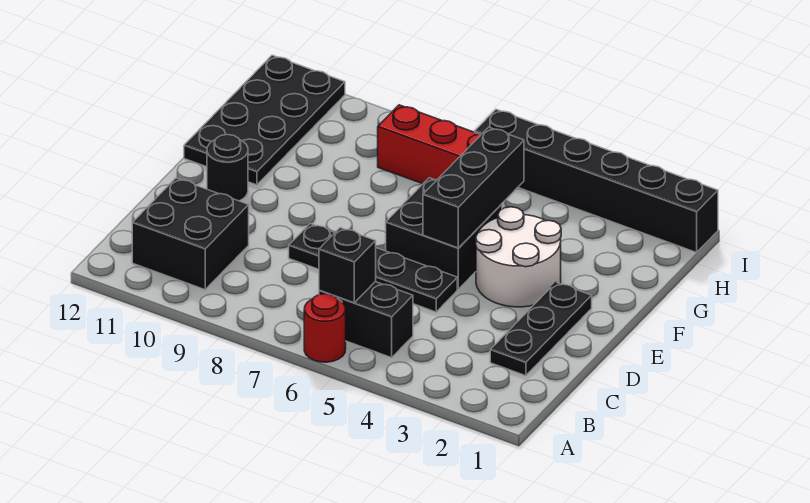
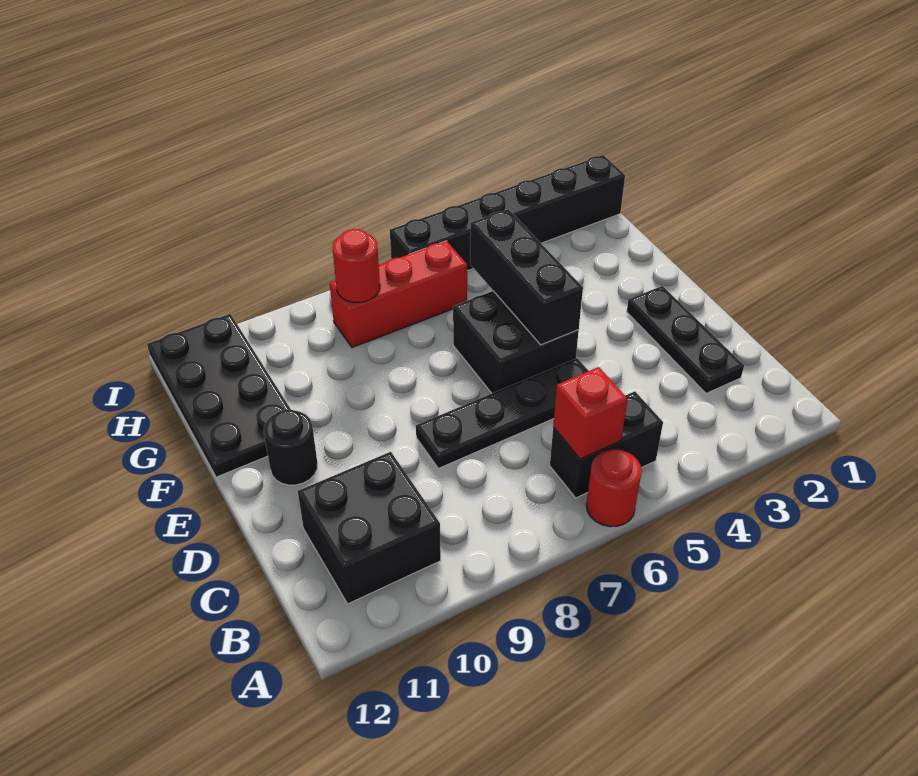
black brick B6 level 2 -> red brick B6 level 2
white round brick E3:F4 level 1 -> none
none -> red round brick H8 level 2

